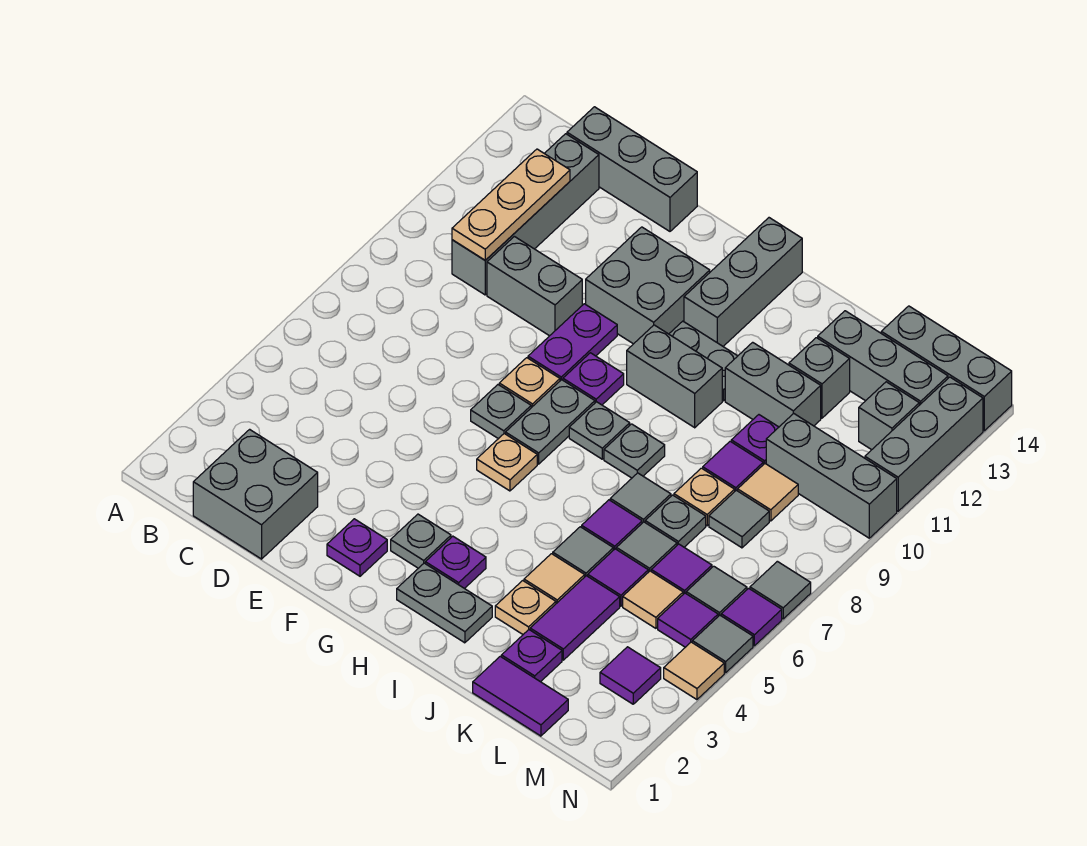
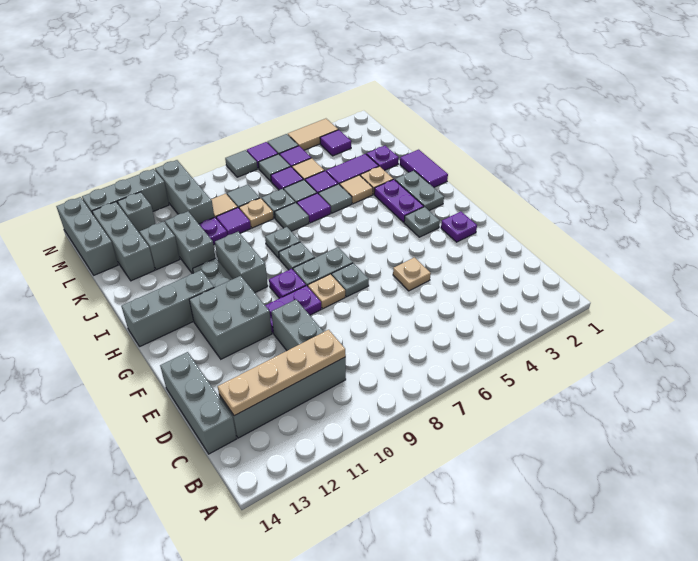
grey brick C1:D2 level 1 -> none
tan plate C10:C12 level 2 -> tan plate C10:C13 level 2
tan plate G6 level 1 -> tan plate E5 level 1
purple plate H3 level 1 -> purple plate H3:I3 level 1
purple tile K1:L1 level 1 -> purple tile I1:J1 level 1
tan tile N4 level 1 -> tan tile N3:N4 level 1

